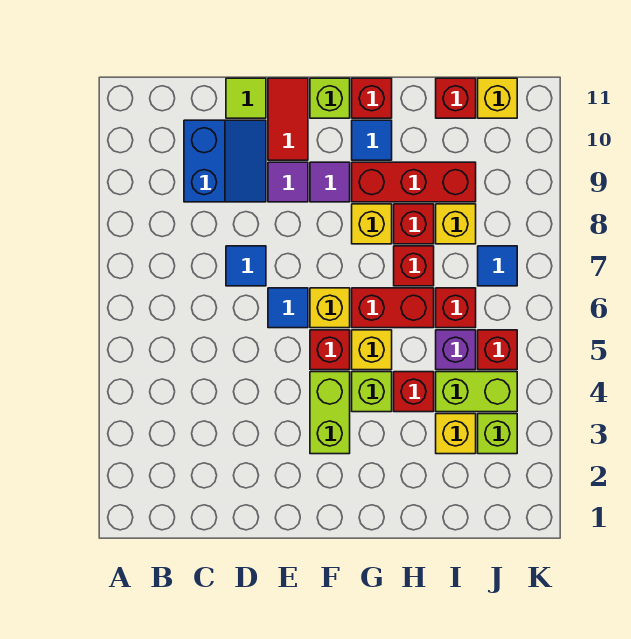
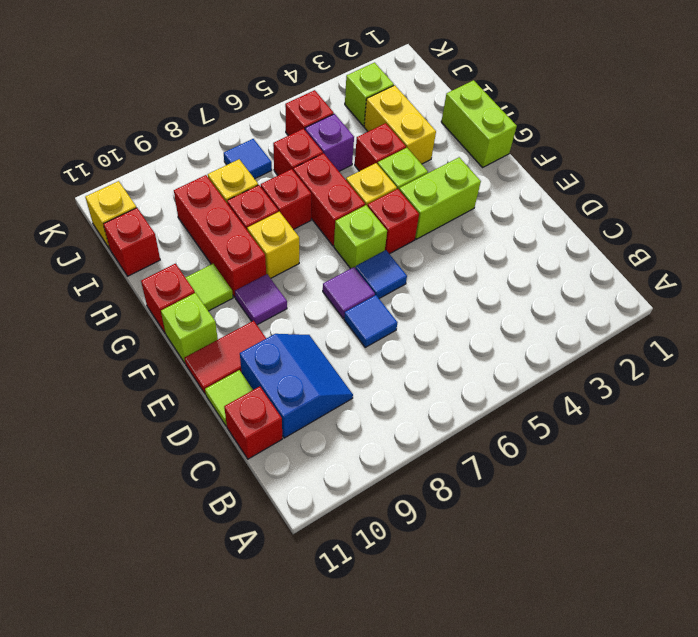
blue slope C9:D10 level 1 top C -> blue slope C9:D10 level 1 top 10
none -> red brick C11 level 1
purple tile E9 level 1 -> purple tile E7 level 1
yellow brick F6 level 1 -> lime brick F6 level 1
blue tile G10 level 1 -> lime tile G10 level 1
yellow brick I3 level 1 -> yellow brick H3:I3 level 1
lime brick I4:J4 level 1 -> lime brick G1:H1 level 1

